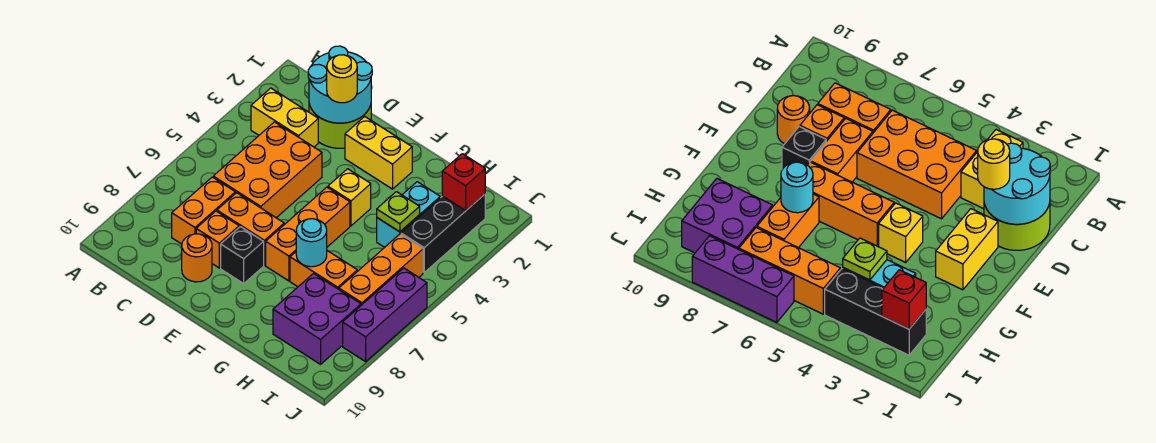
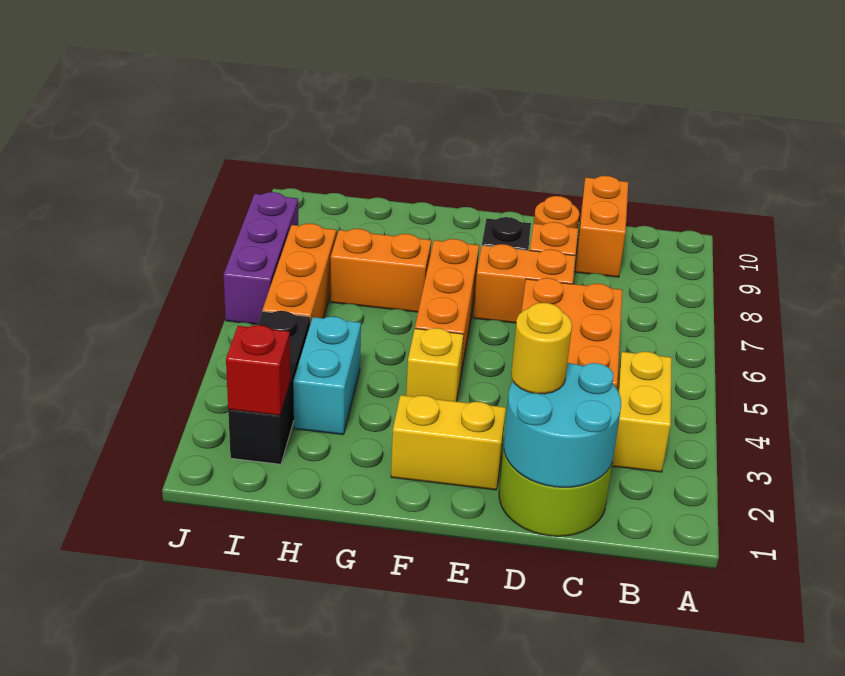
yellow brick B3:C3 level 1 -> yellow brick B3:B4 level 1
orange brick C7:C8 level 1 -> orange brick C9:C10 level 1
cyan round brick G7 level 2 -> none
lime plate H4 level 2 -> none
purple brick H8:I9 level 1 -> none

